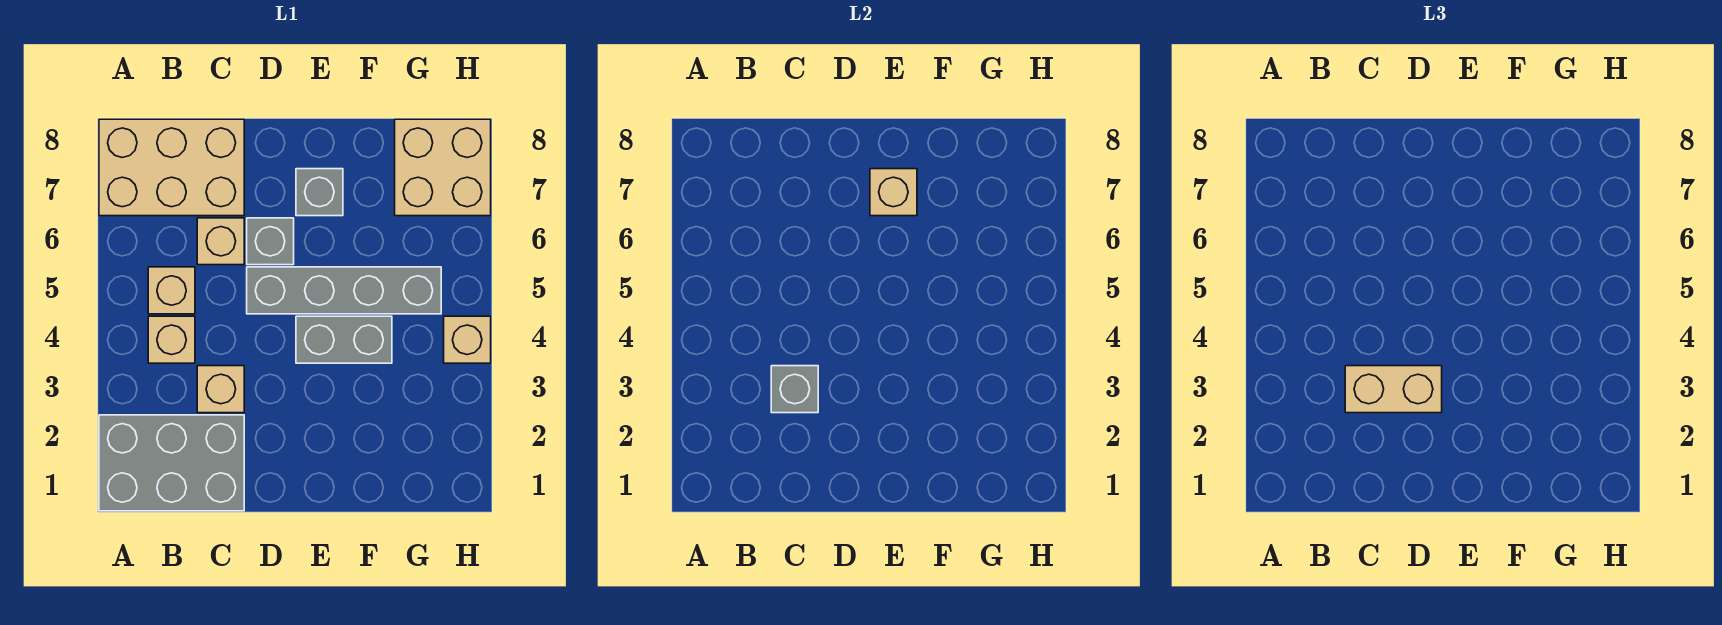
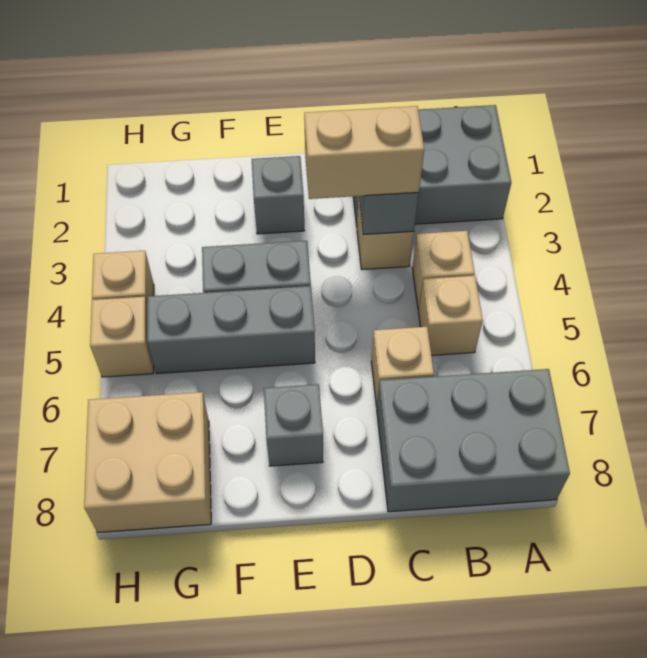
tan brick A7:C8 level 1 -> grey brick A7:C8 level 1
grey brick D5:G5 level 1 -> grey brick E5:G5 level 1
grey brick D6 level 1 -> grey brick E2 level 1
tan brick E7 level 2 -> tan brick H5 level 1

